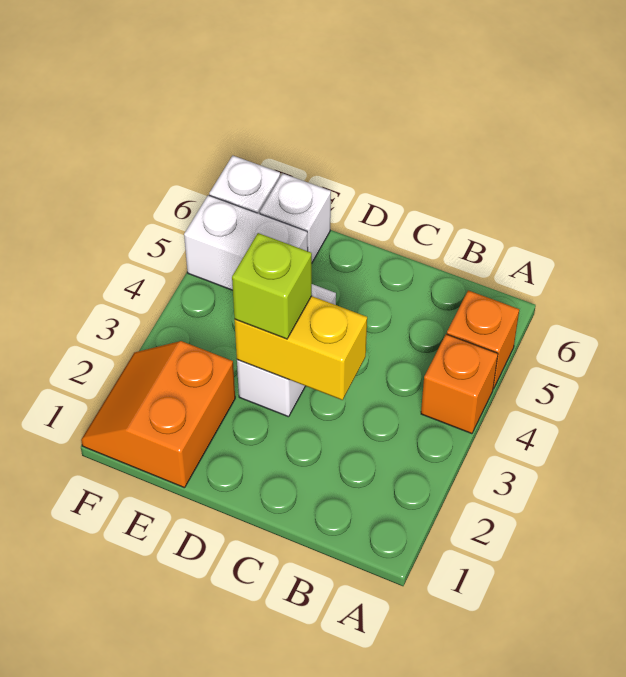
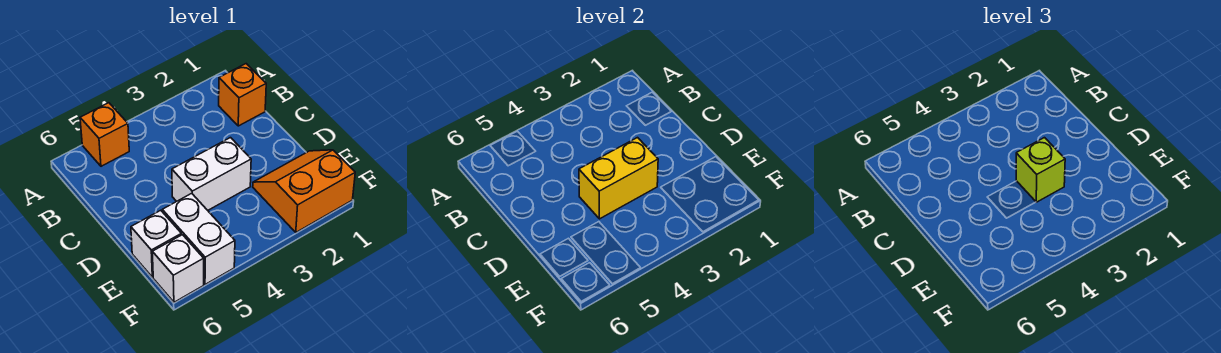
orange brick A4 level 1 -> orange brick B1 level 1
yellow brick C3:D3 level 2 -> yellow brick D3:D4 level 2
orange slope E1:F2 level 1 top E -> orange slope E1:F2 level 1 top F

